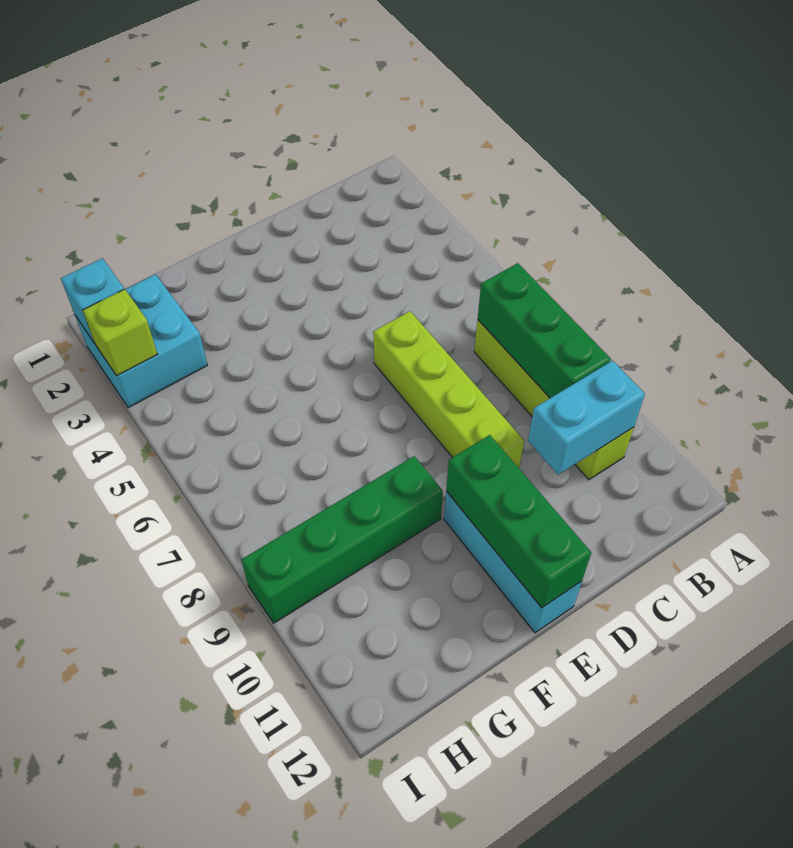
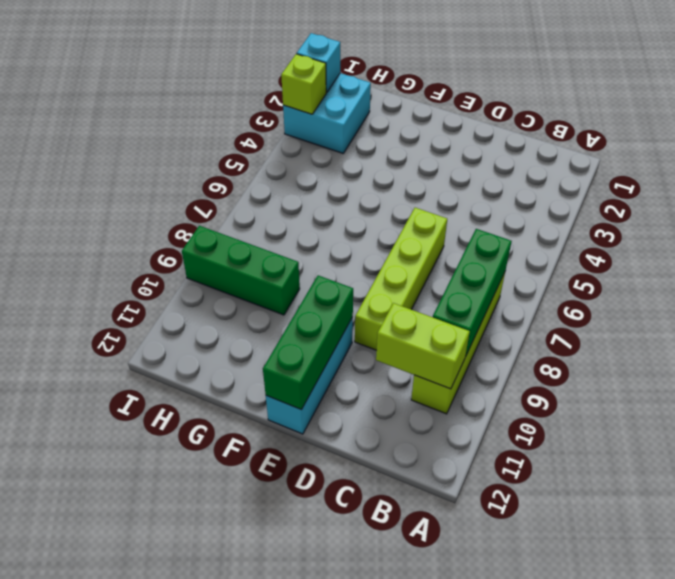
cyan brick B10:C10 level 2 -> lime brick B10:C10 level 2
green brick F9:I9 level 1 -> green brick G9:I9 level 1

